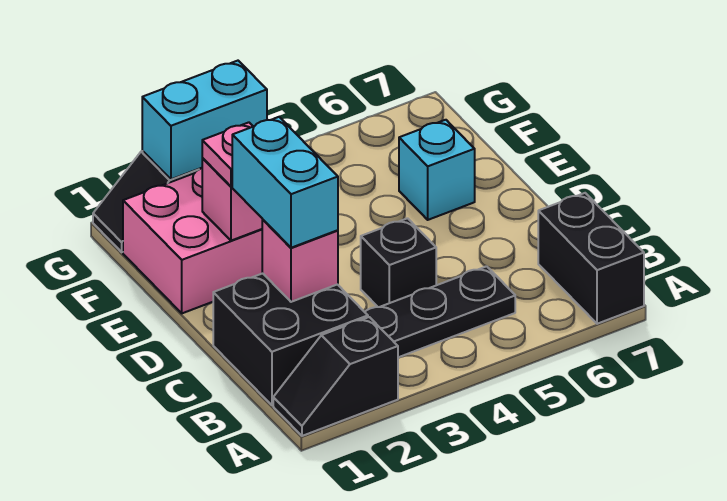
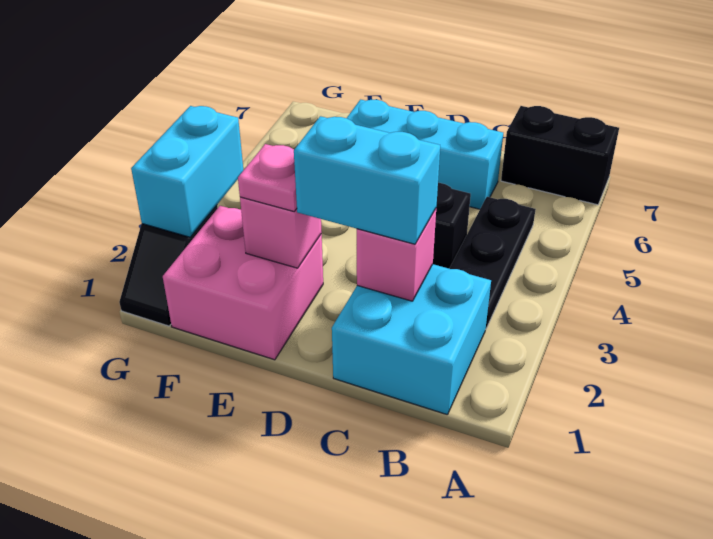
black slope A1:A2 level 1 top 2 -> none
black brick B1:C2 level 1 -> cyan brick B1:C2 level 1
cyan brick E6 level 1 -> cyan brick C6:E6 level 1

